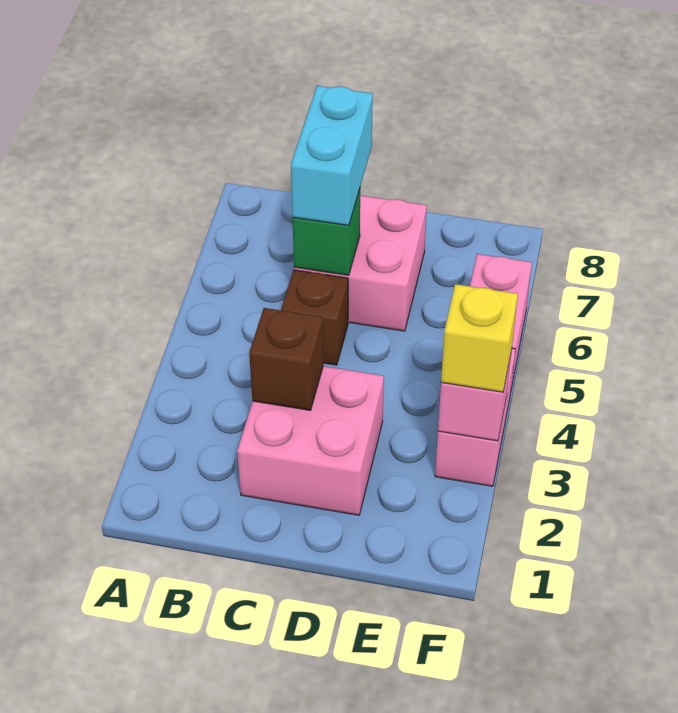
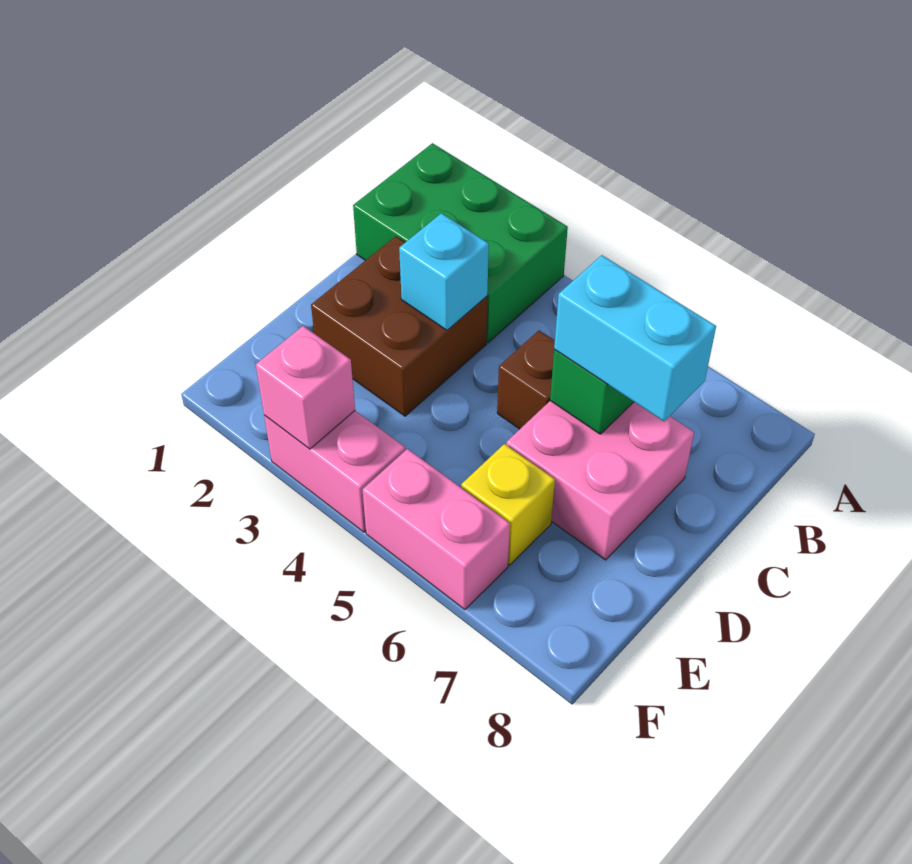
none -> green brick A1:B3 level 1
pink brick C2:D3 level 1 -> brown brick C2:D3 level 1
brown brick C3 level 2 -> cyan brick C3 level 2
yellow brick F3 level 3 -> yellow brick E6 level 1

